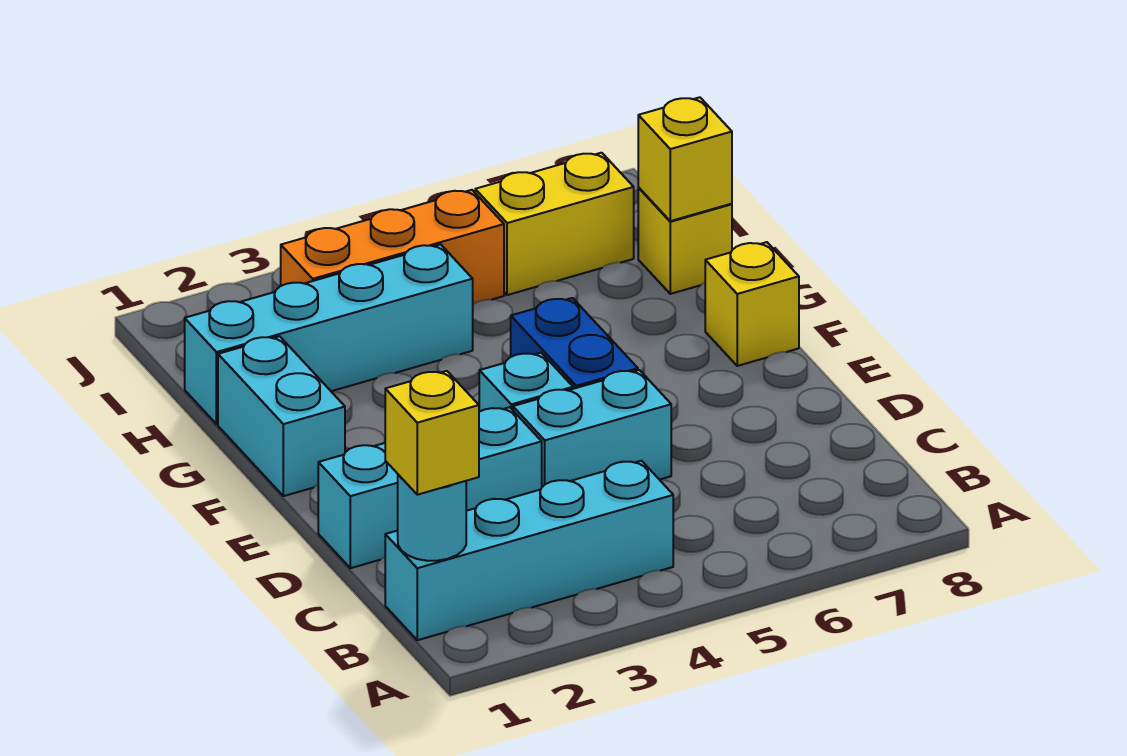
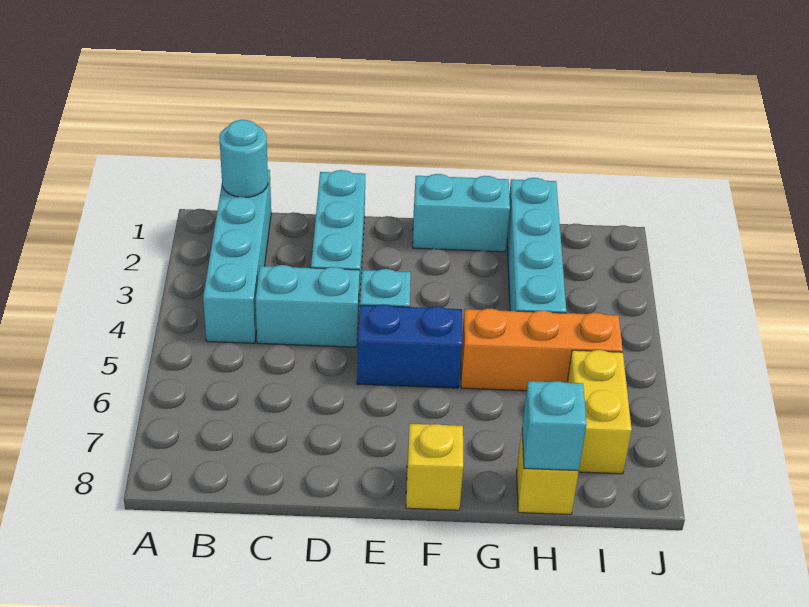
yellow brick B1 level 3 -> none
cyan brick D4:D5 level 1 -> cyan brick C4:D4 level 1
yellow brick H8 level 2 -> cyan brick H8 level 2
orange brick I3:I5 level 1 -> orange brick G5:I5 level 1

